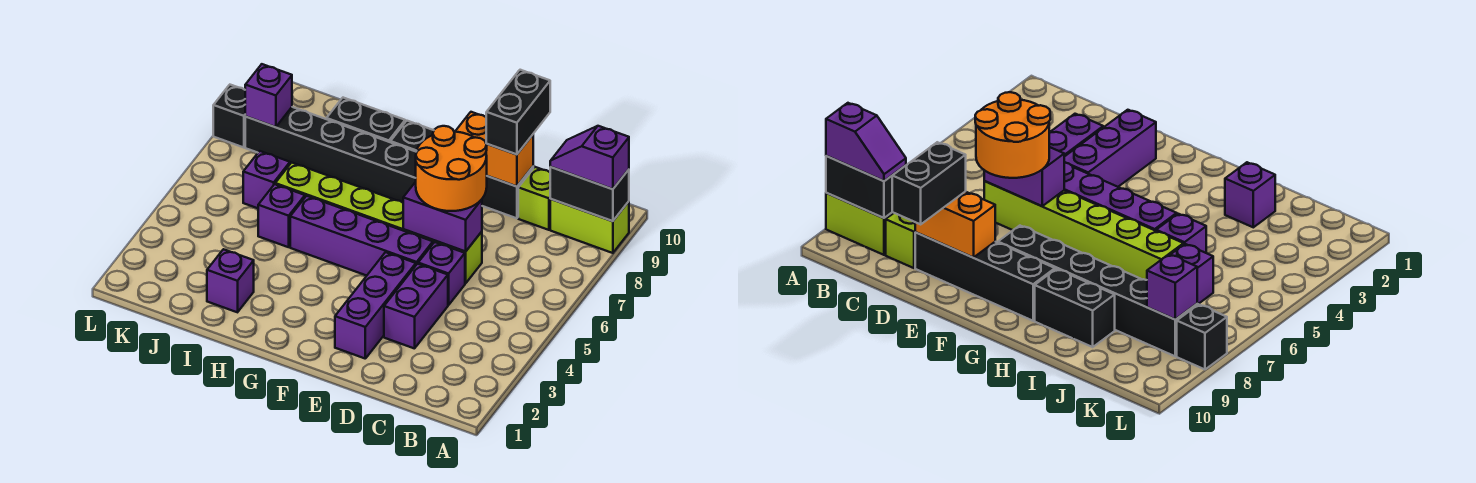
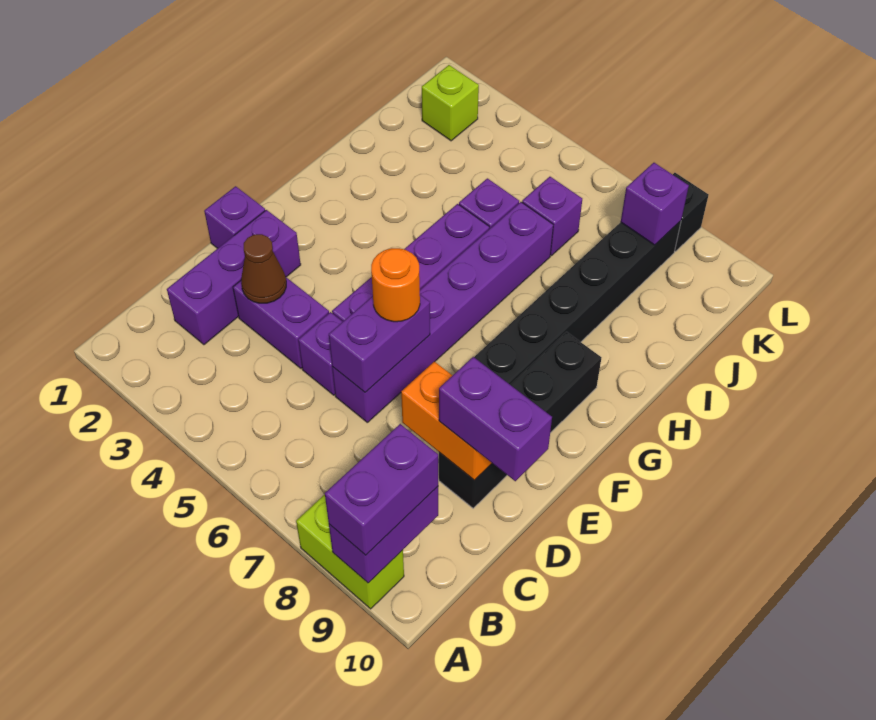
lime brick A9:B9 level 1 -> lime brick A8:A9 level 1
black brick A9:B9 level 2 -> purple brick A9:B9 level 2
purple slope A9:B9 level 3 top A -> purple brick A9:B9 level 3
lime brick C9 level 1 -> lime brick K2 level 1
none -> brown cone D3 level 2
lime brick D6:I6 level 1 -> purple brick D6:I6 level 1
orange round brick D6:E7 level 3 -> orange round brick E6 level 3
orange brick D9:E9 level 2 -> orange brick D8:D9 level 2
black brick D9:D10 level 3 -> purple brick D9:D10 level 3
purple brick E2:E4 level 1 -> purple brick C2:E2 level 1
black brick H9:I9 level 1 -> none
purple brick I2 level 1 -> purple brick E1 level 1

